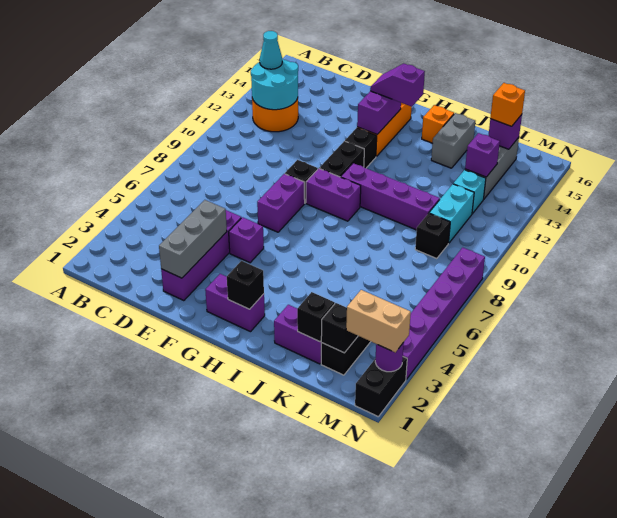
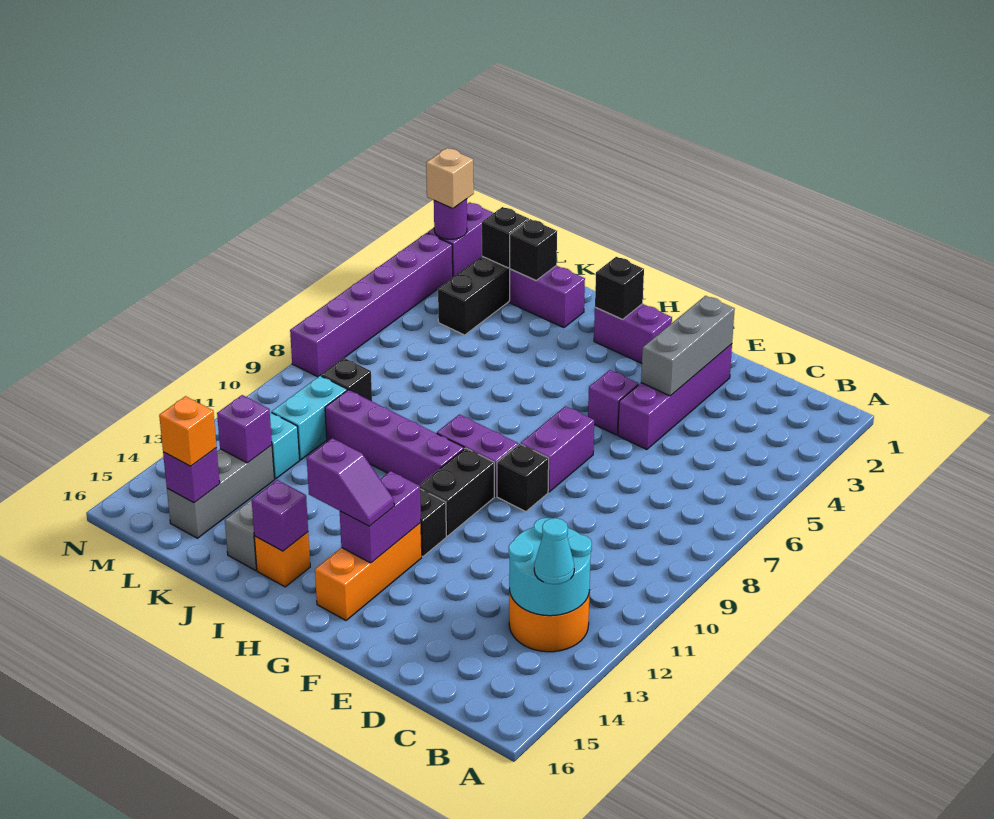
none -> purple brick I15 level 2
tan brick M2:N2 level 3 -> tan brick N2 level 3
black brick N1:N2 level 1 -> purple brick N1:N2 level 1

